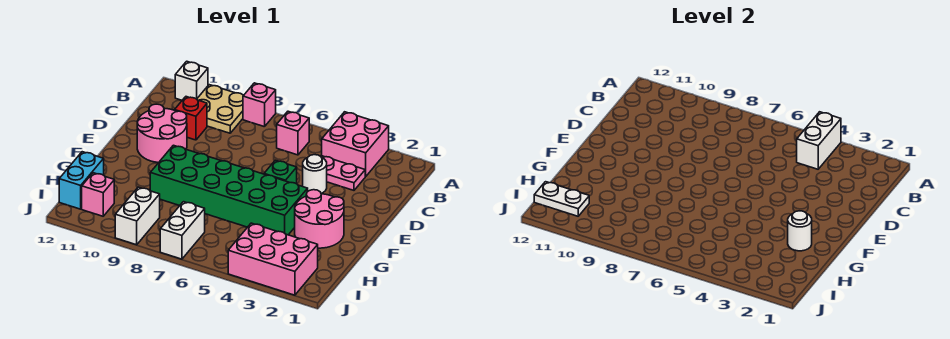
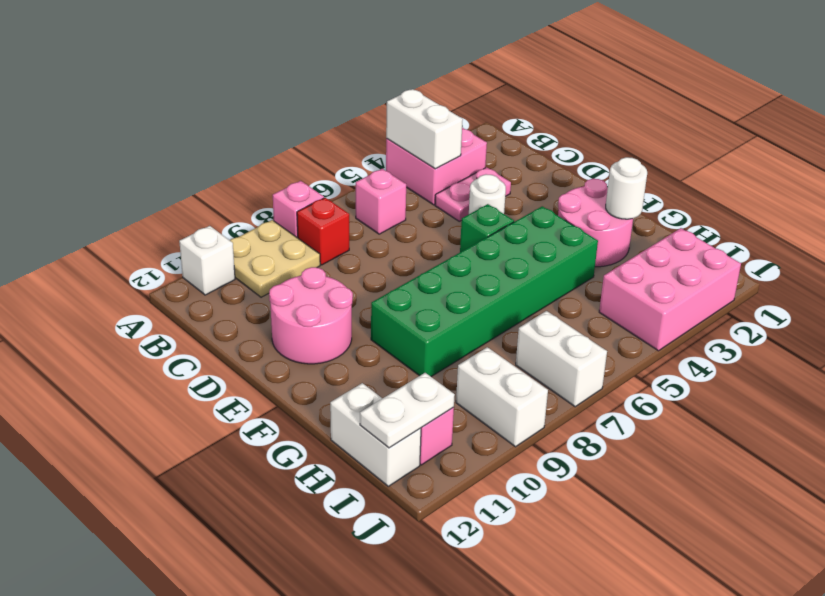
red brick C10 level 1 -> red brick B8 level 1
cyan brick H12:I12 level 1 -> white brick H12:I12 level 1

